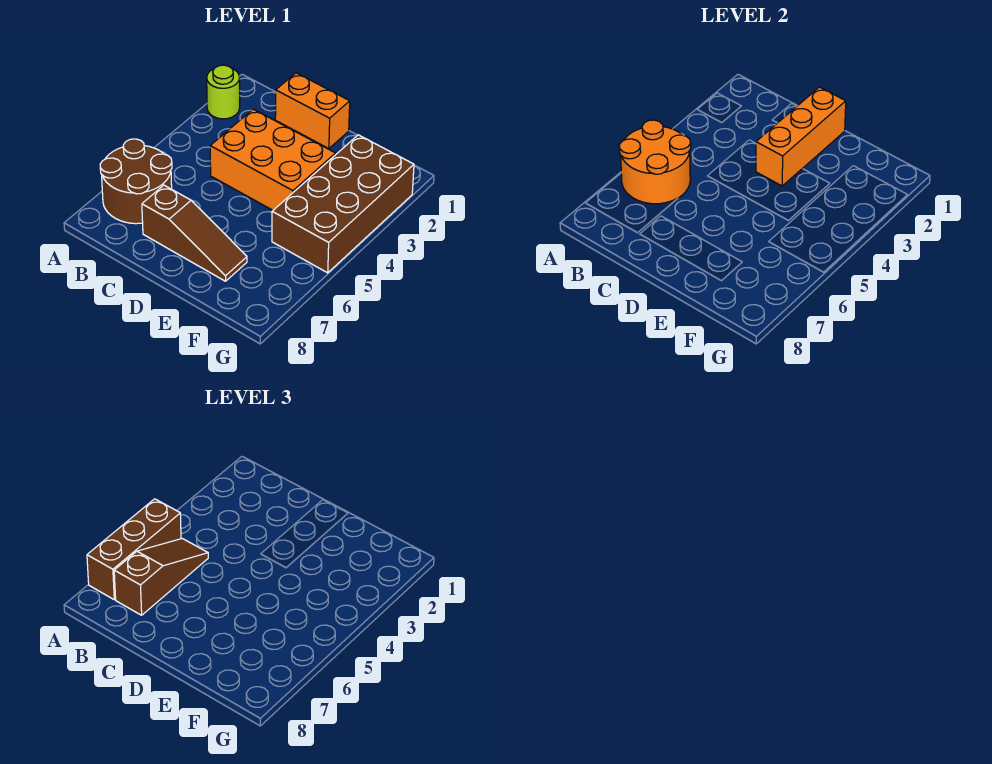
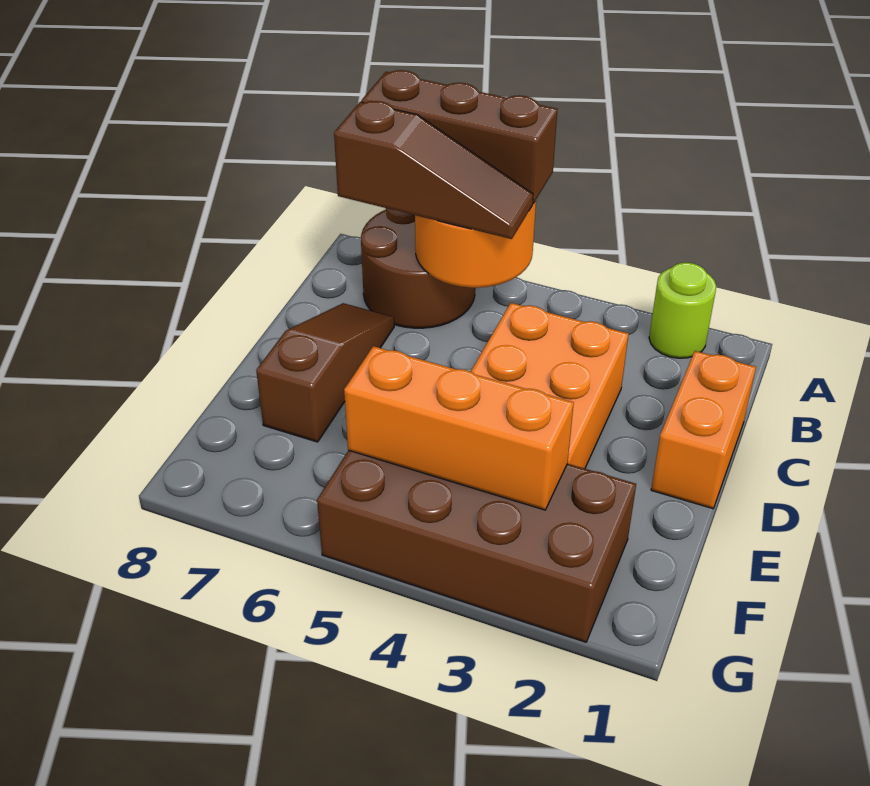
brown slope C7:E7 level 1 top C -> brown slope C7:E7 level 1 top E
orange brick D1:D3 level 2 -> orange brick F3:F5 level 2

